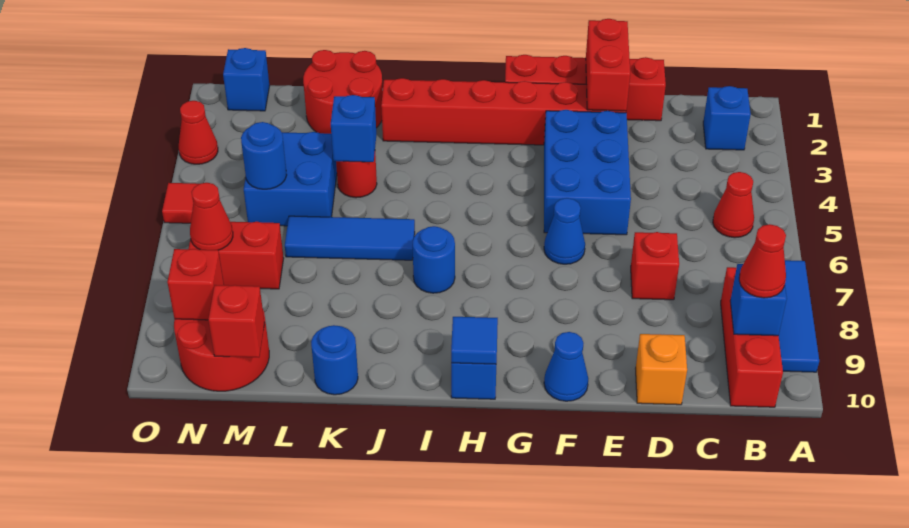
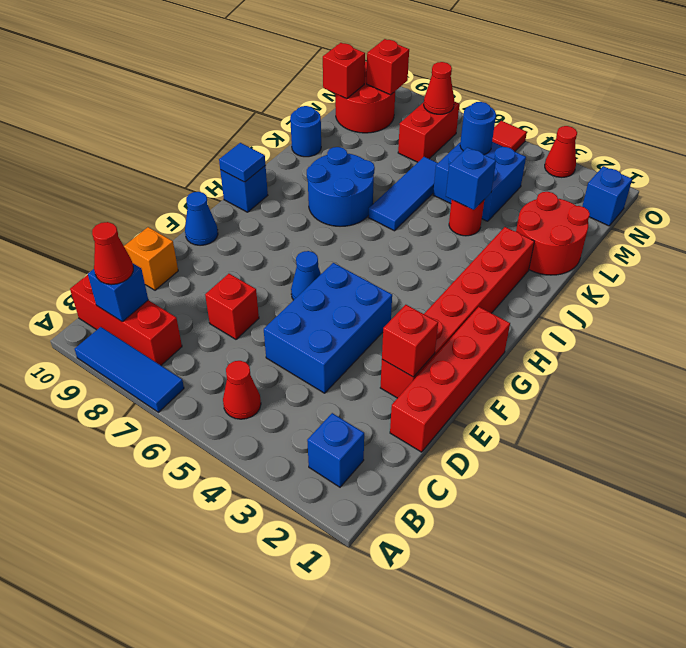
red brick E1:E2 level 2 -> red brick E2 level 2
blue brick E3:F5 level 1 -> blue brick D4:F5 level 1
blue round brick I7 level 1 -> blue round brick I7:J8 level 1

